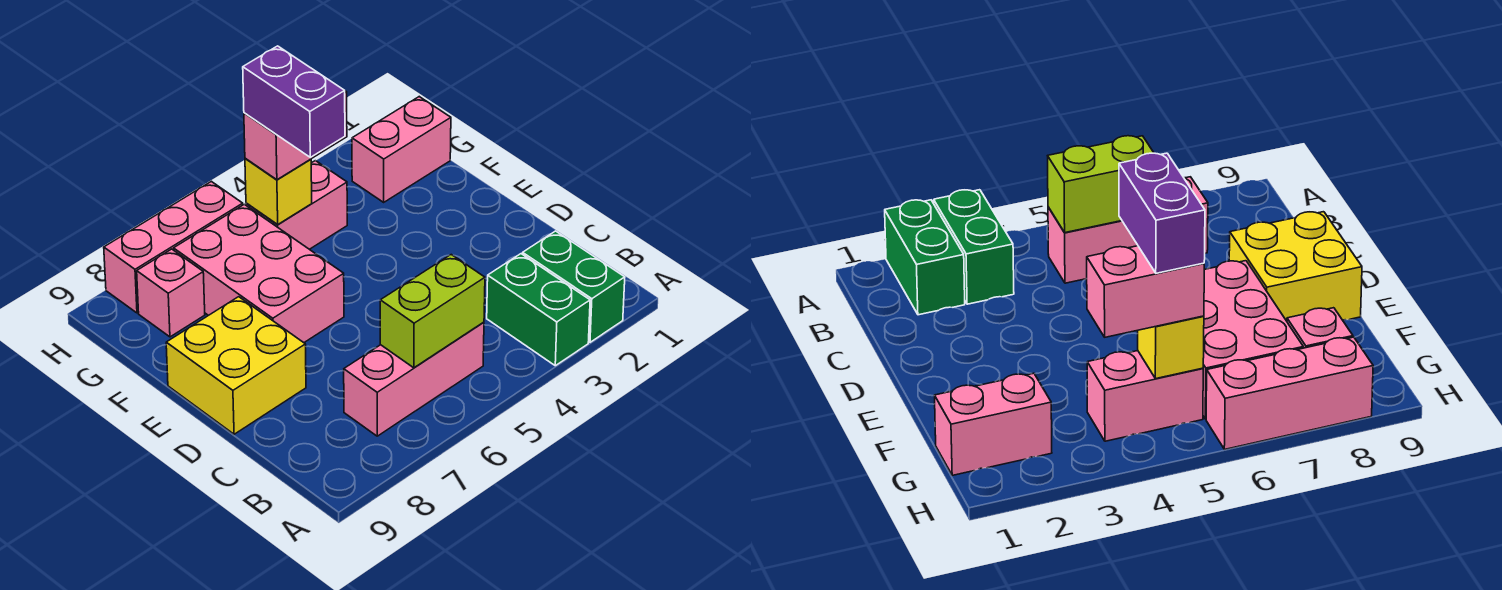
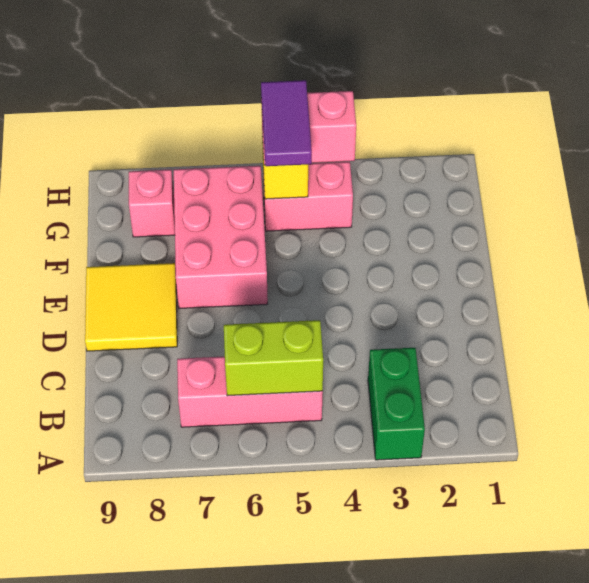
green brick A2:B2 level 1 -> none
yellow brick D8:E9 level 1 -> yellow tile D8:E9 level 1
purple brick F5:G5 level 4 -> purple tile F5:G5 level 4
pink brick G1:G2 level 1 -> none
pink brick H6:H8 level 1 -> none

